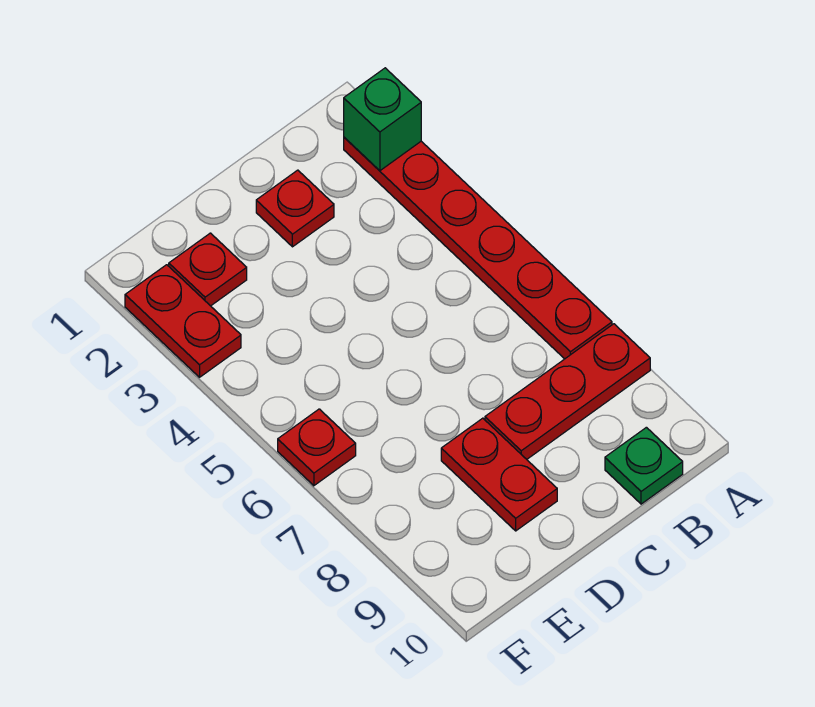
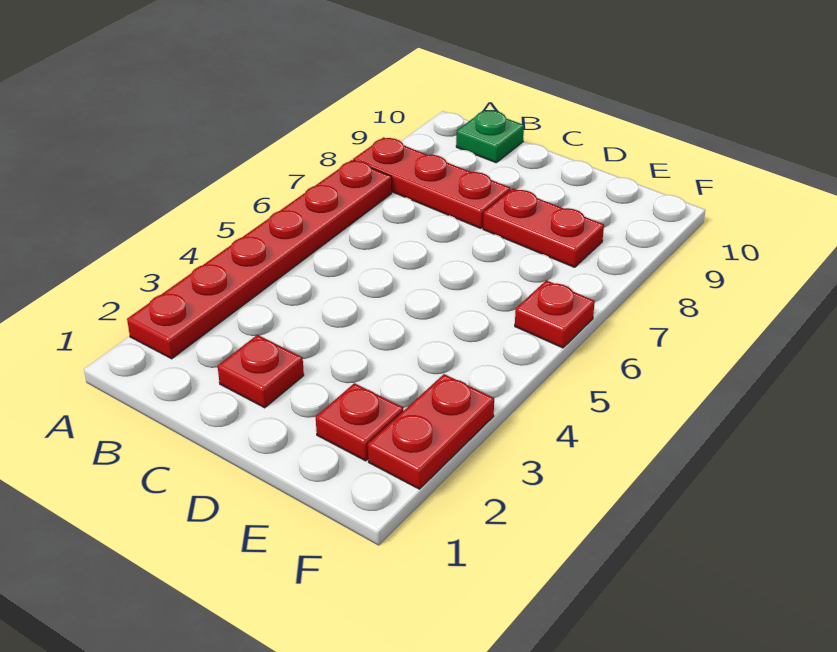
green brick A2 level 2 -> none
red plate D8:D9 level 1 -> red plate D8:E8 level 1

